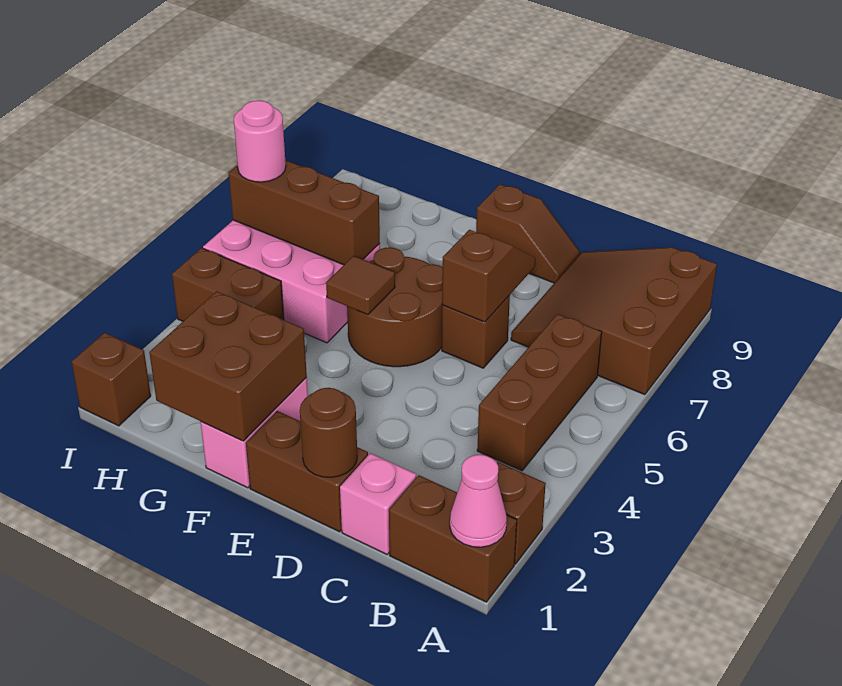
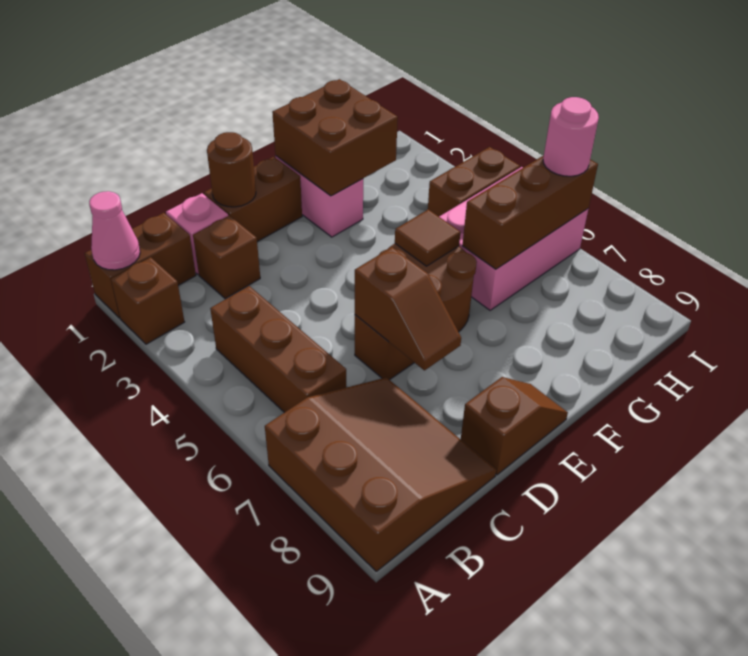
brown slope D9:E9 level 1 top E -> brown slope D9:E9 level 1 top D
brown brick I1 level 1 -> brown brick C2 level 1

